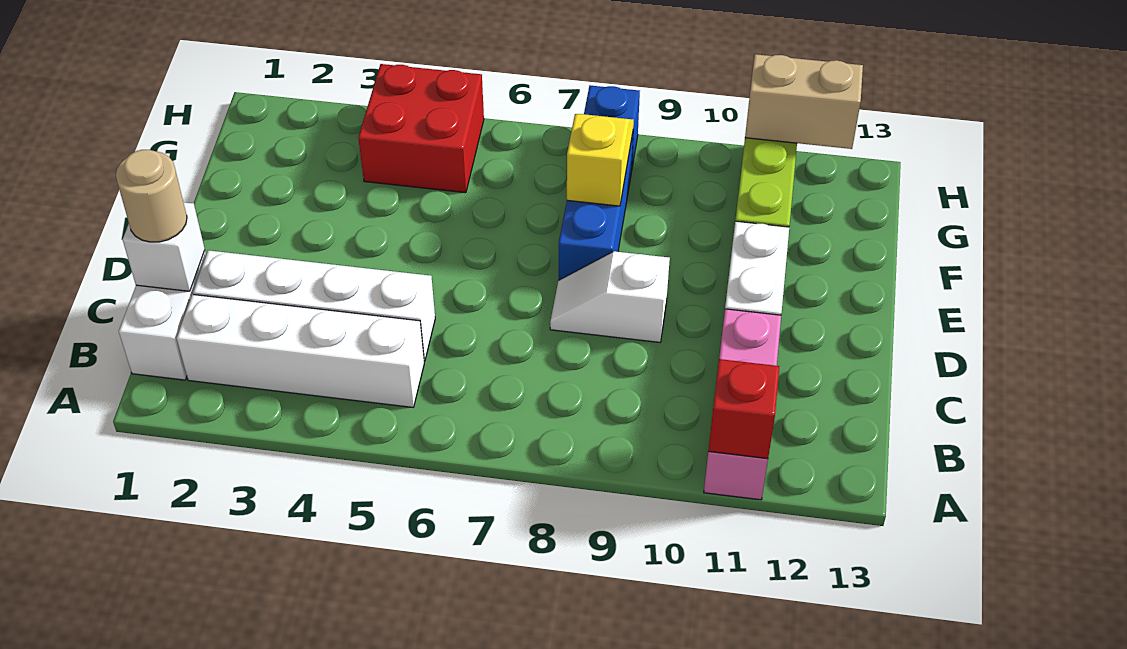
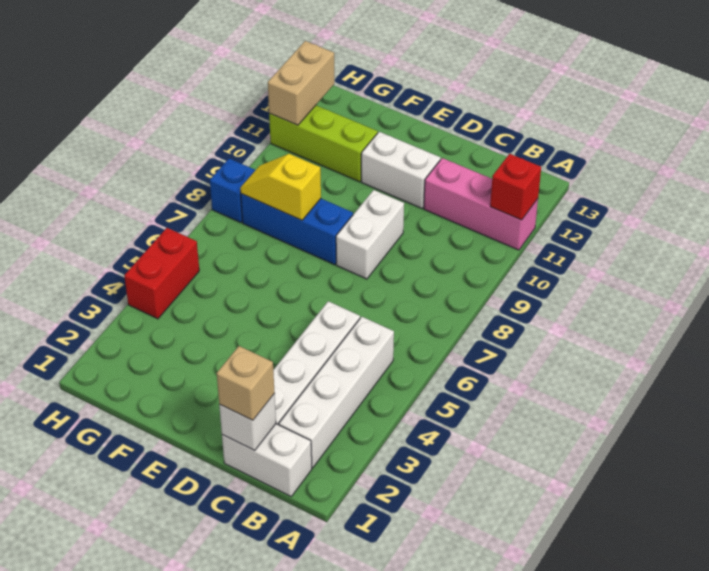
tan round brick C1 level 3 -> tan brick C1 level 3
white slope D8:D9 level 1 top 9 -> white brick D8:D9 level 1
red brick G4:H5 level 1 -> red brick H4:H5 level 1

